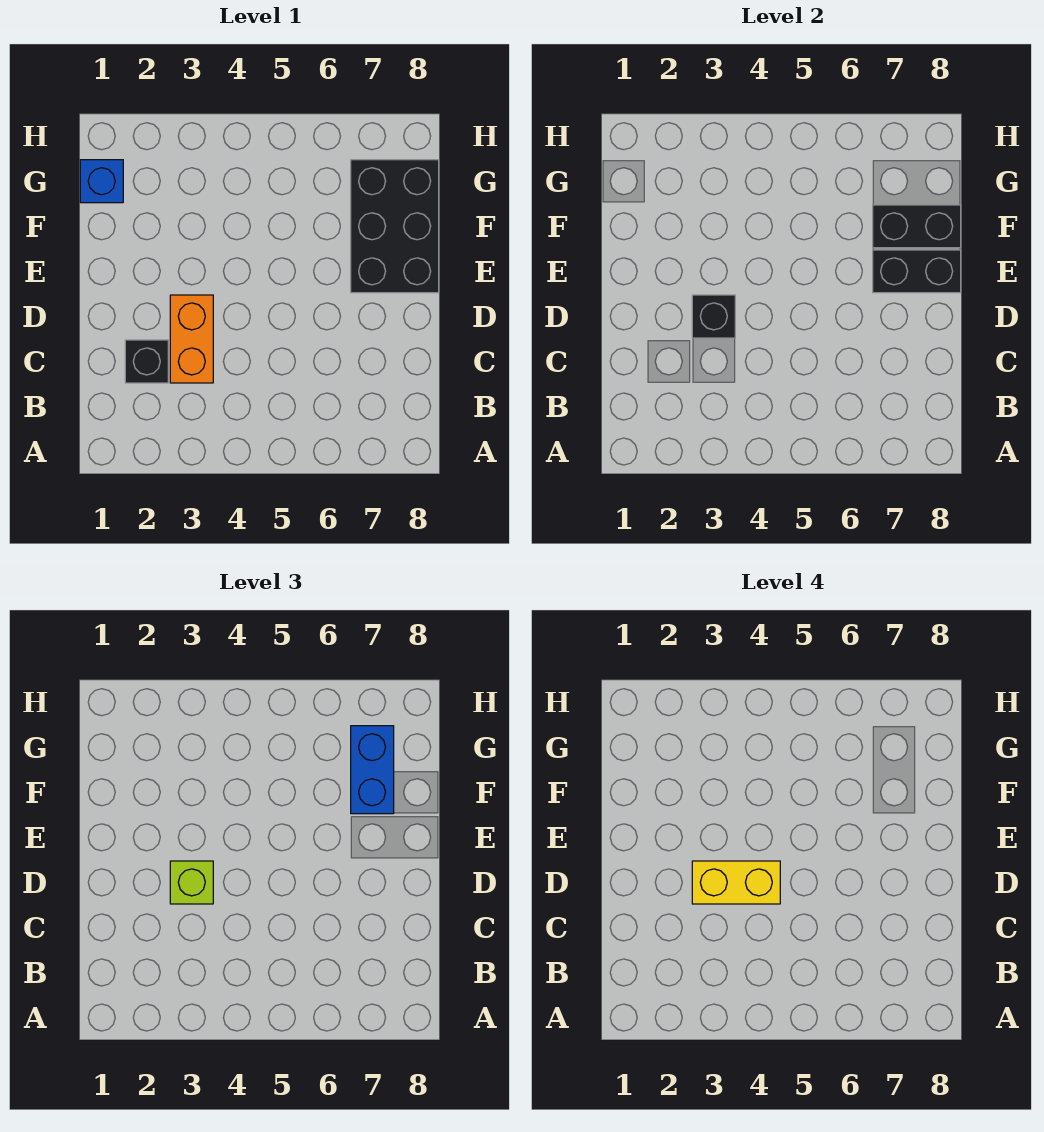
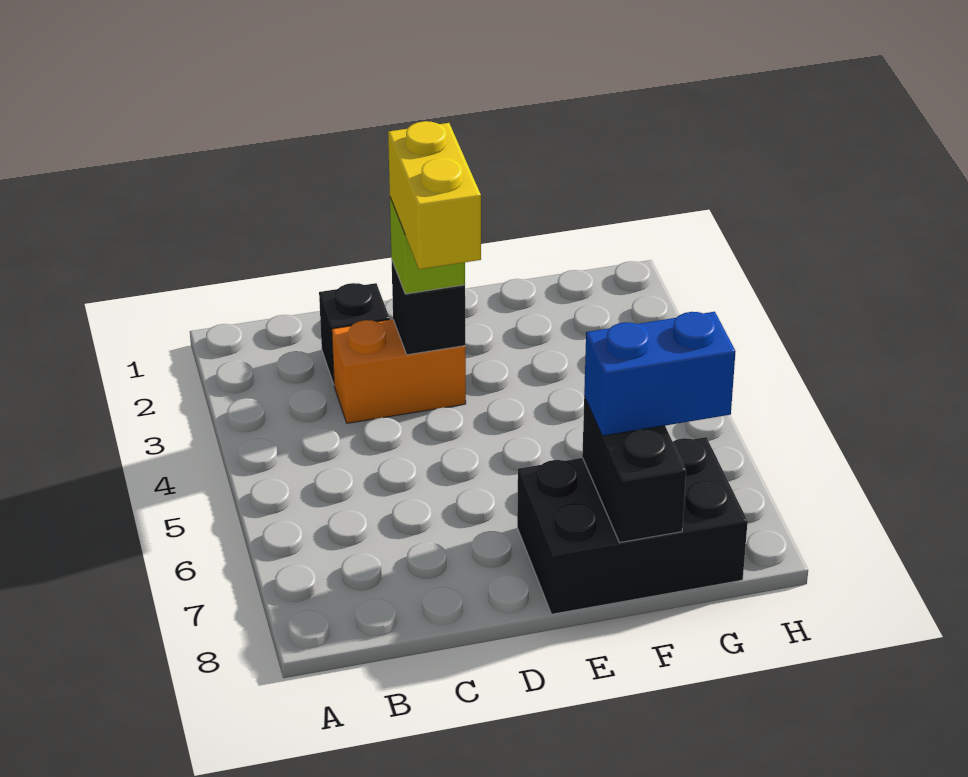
black brick E7:E8 level 2 -> none
blue brick G1 level 1 -> none

